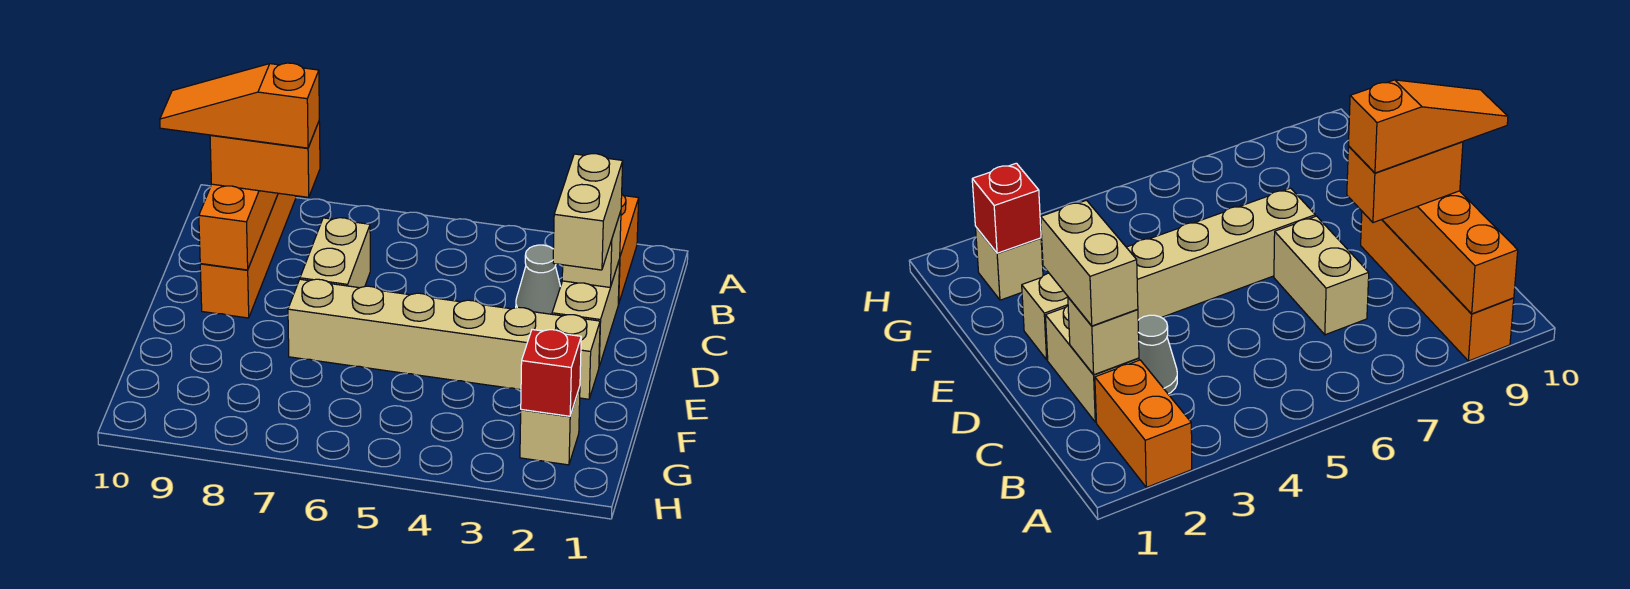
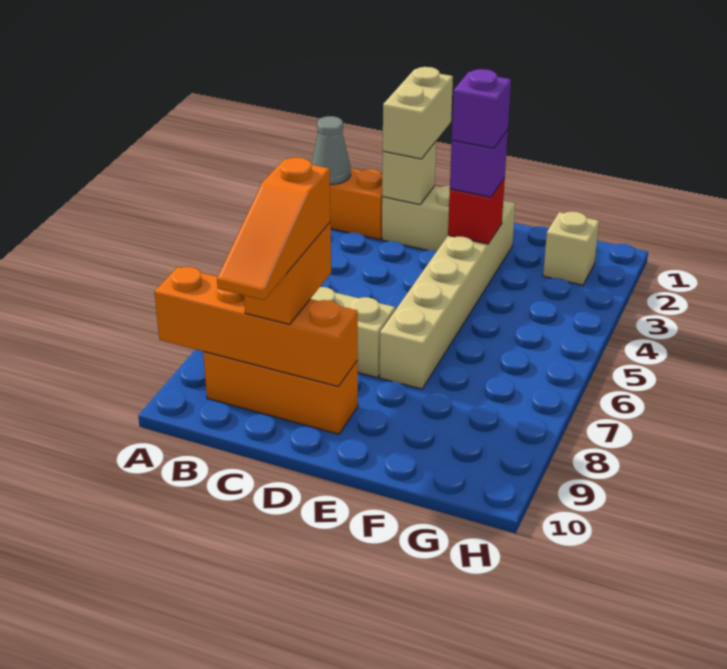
orange brick A9:D9 level 1 -> orange brick B9:D9 level 1
tan brick C2:D2 level 3 -> tan brick C1:C2 level 3
grey cone C3 level 1 -> grey cone A2 level 2
none -> purple brick E3 level 3
none -> purple brick E3 level 4
red brick G2 level 2 -> red brick E3 level 2

